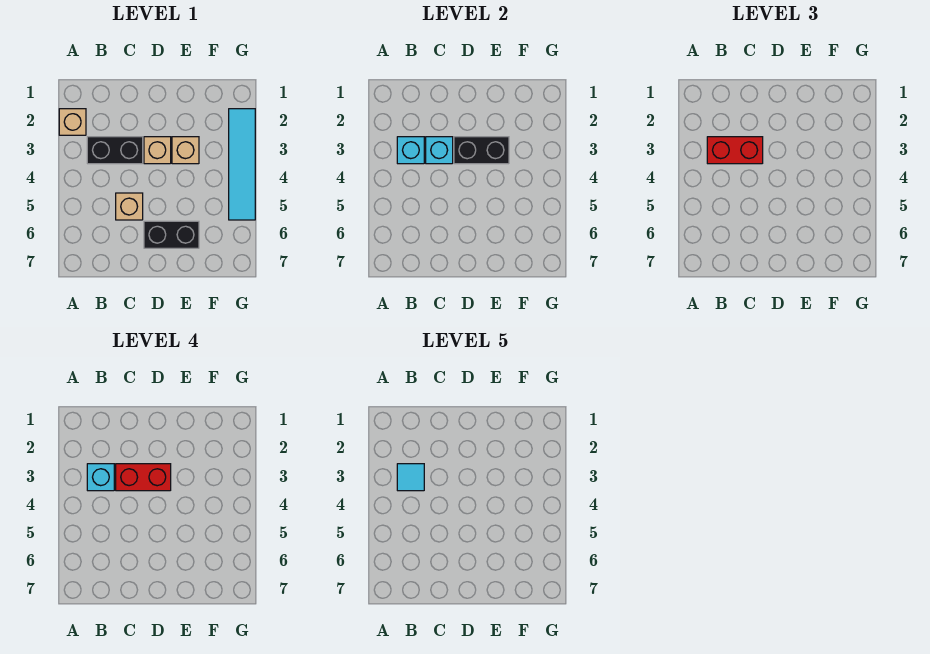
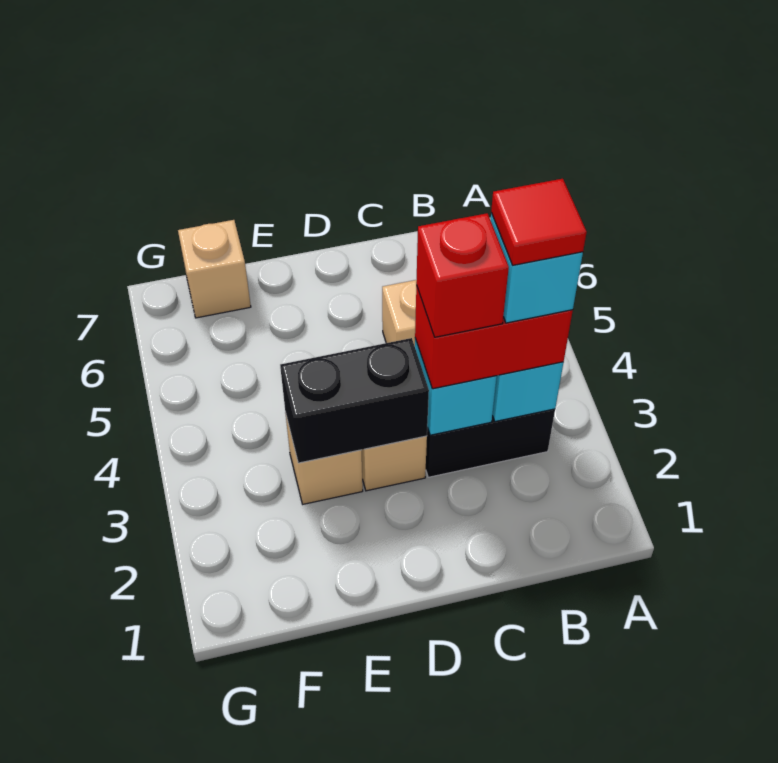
tan brick A2 level 1 -> tan brick F7 level 1
cyan tile B3 level 5 -> red tile B3 level 5
red brick C3:D3 level 4 -> red brick C3 level 4
black brick D6:E6 level 1 -> none
cyan tile G2:G5 level 1 -> none

